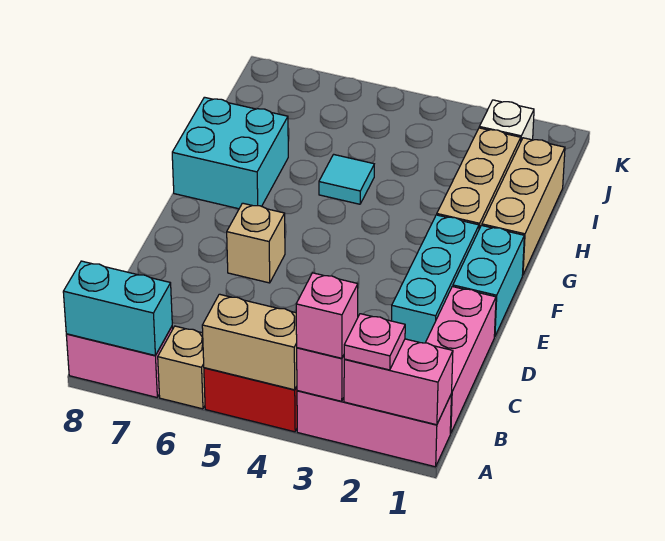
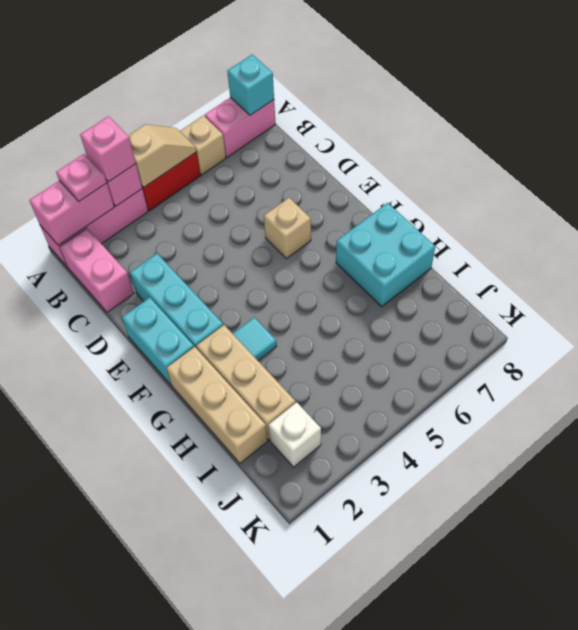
tan brick A4:A5 level 2 -> tan slope A4:A5 level 2 top 4
cyan brick A7:A8 level 2 -> cyan brick A8 level 2
pink brick B1:D1 level 1 -> pink brick B1:C1 level 1
cyan tile H5 level 1 -> cyan tile G3 level 1

